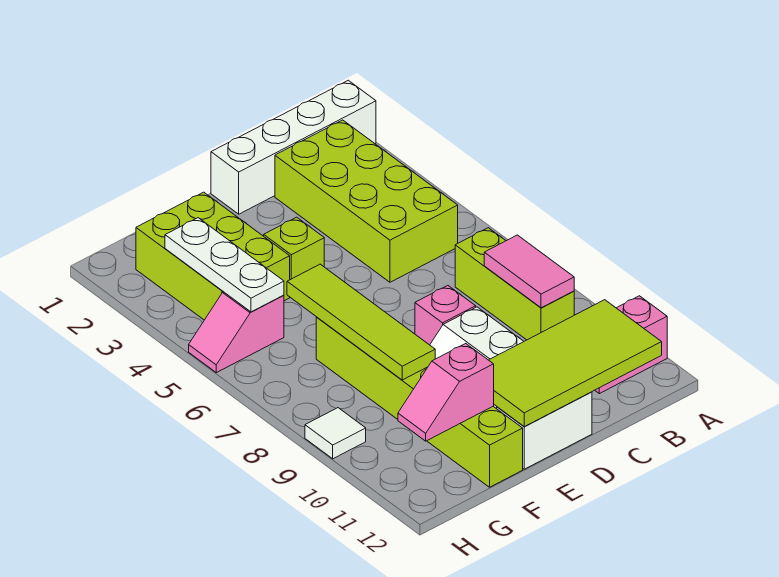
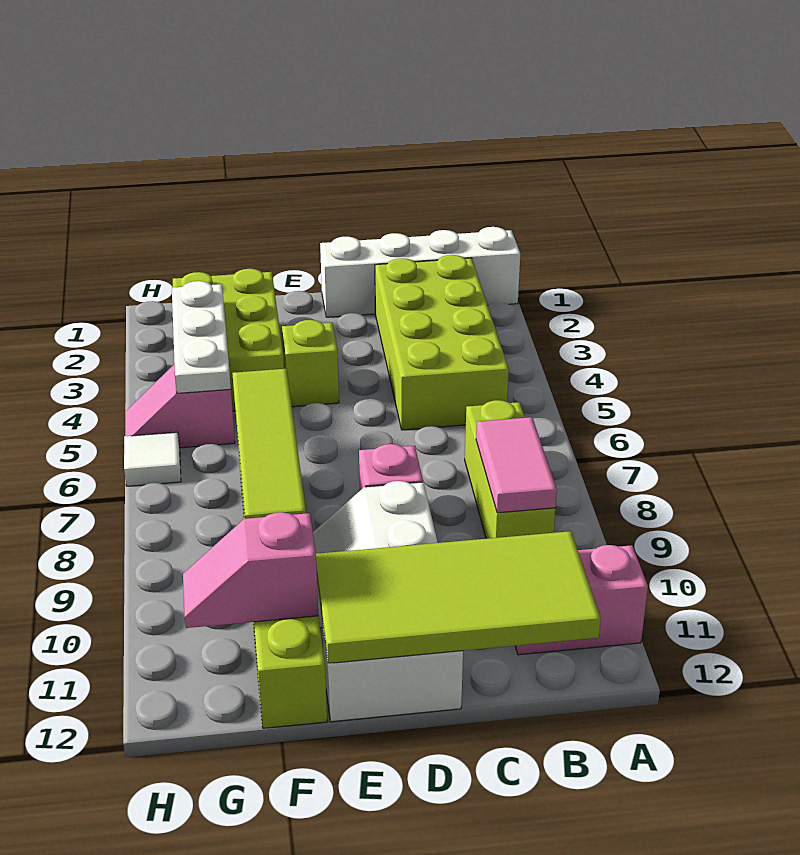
white tile H9 level 1 -> white tile H6 level 1

